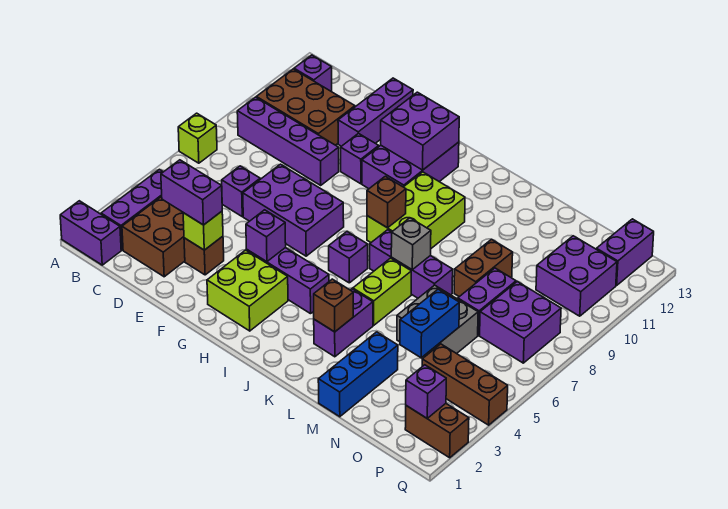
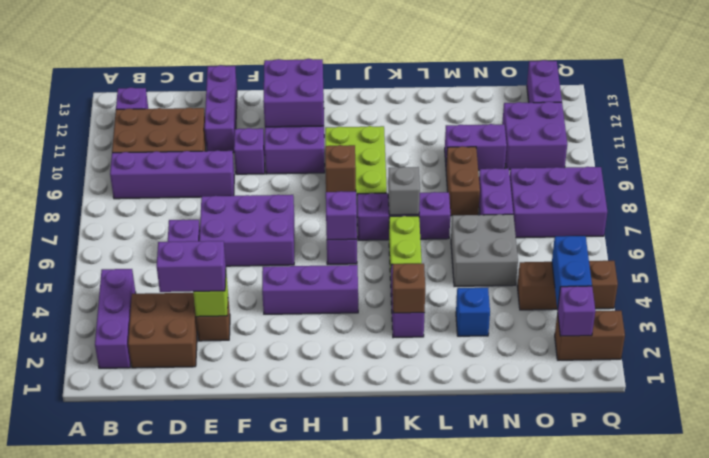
purple brick A1:B1 level 1 -> purple brick M10:N10 level 1
lime brick A7 level 1 -> none
lime brick G2:H3 level 1 -> none
purple brick G4 level 2 -> purple brick I6 level 2
blue brick M1:M3 level 1 -> blue brick M3 level 1
blue brick N4:N5 level 2 -> blue brick P3:P4 level 2
purple brick O7:P8 level 1 -> purple brick O7:Q8 level 1

